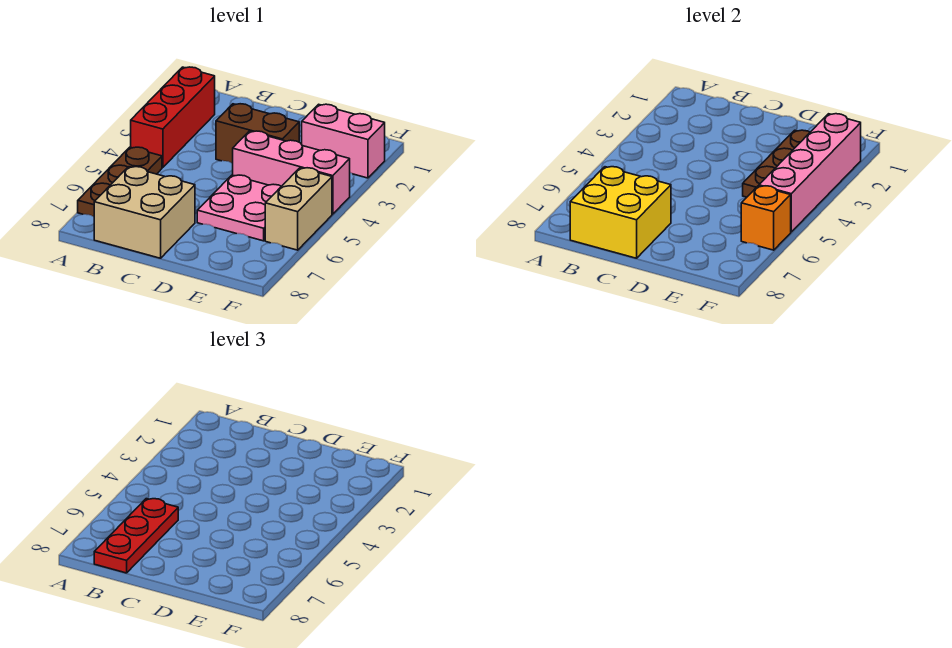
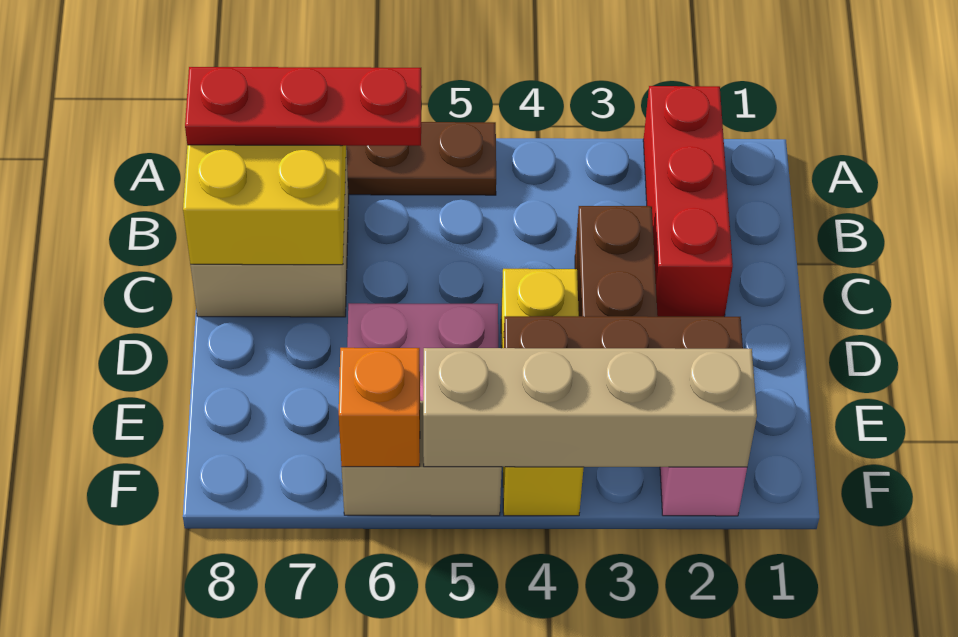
red brick A2:A4 level 1 -> red brick A2:C2 level 1
pink brick D4:F4 level 1 -> yellow brick D4:F4 level 1
pink brick F2:F5 level 2 -> tan brick F2:F5 level 2

